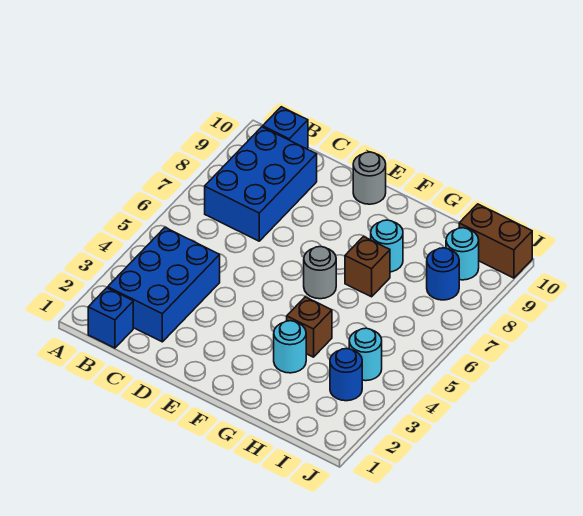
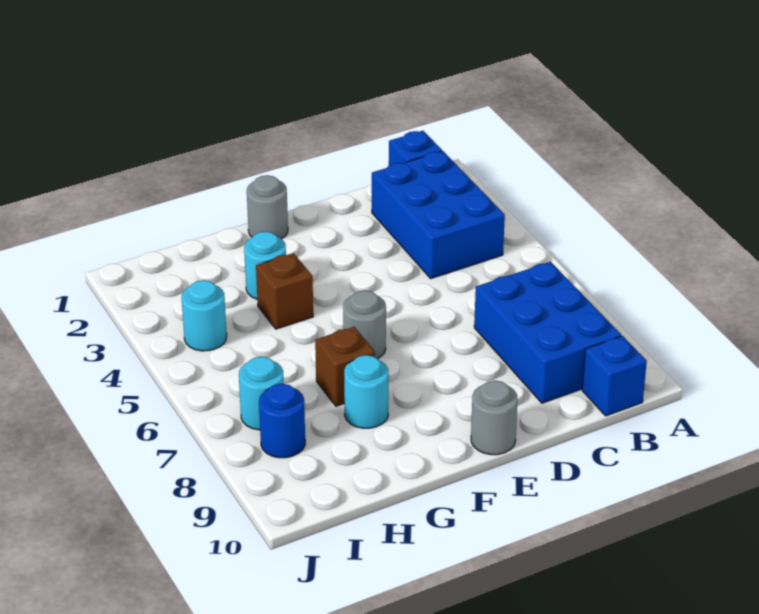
none -> grey round brick F1 level 1
blue round brick I3 level 1 -> none
cyan round brick I9 level 1 -> cyan round brick I7 level 1
brown brick I10:J10 level 1 -> none

